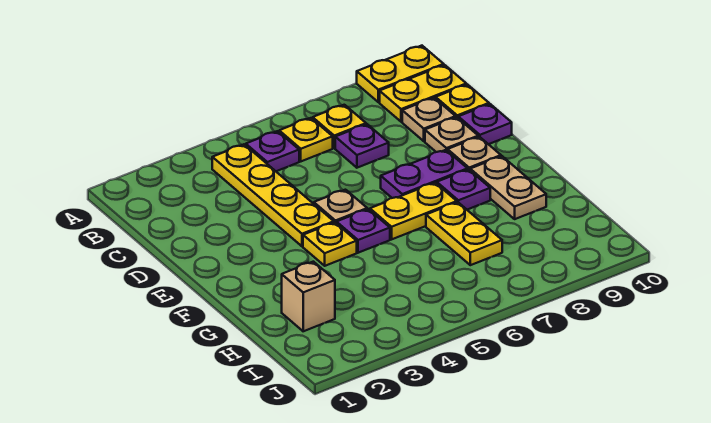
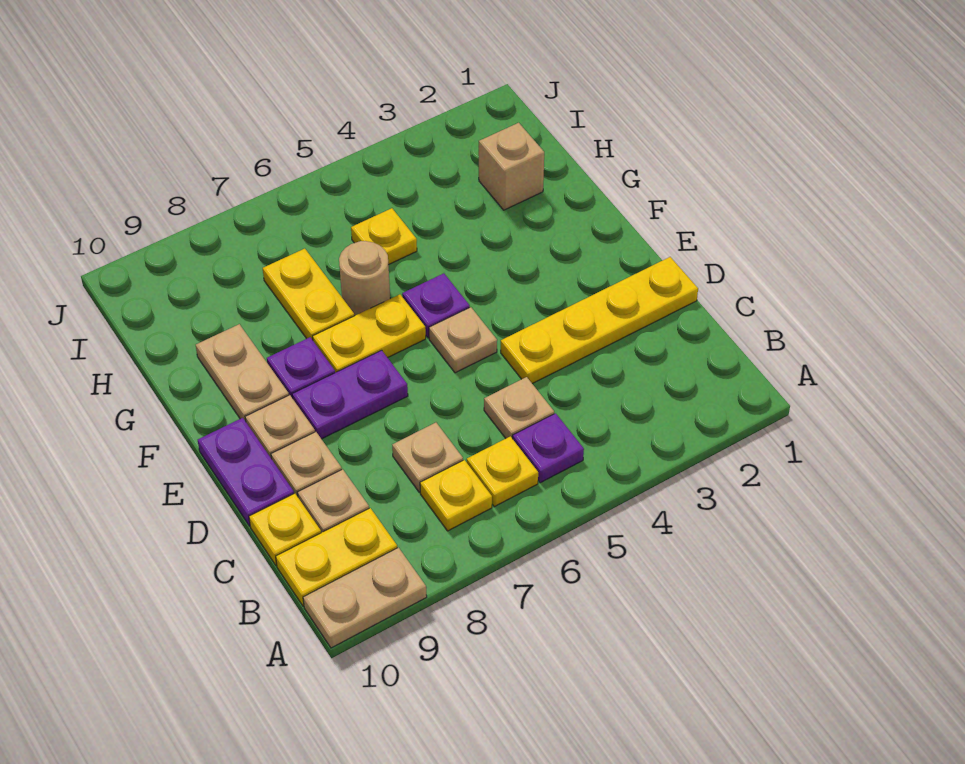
yellow plate A9:A10 level 1 -> tan plate A9:A10 level 1
yellow plate B4:E4 level 1 -> yellow plate D1:D4 level 1
none -> tan plate C5 level 1
purple plate C7 level 1 -> tan plate C7 level 1
purple plate D10 level 1 -> purple plate D10:E10 level 1
yellow plate F4 level 1 -> yellow plate H5 level 1
none -> tan round brick G6 level 1

